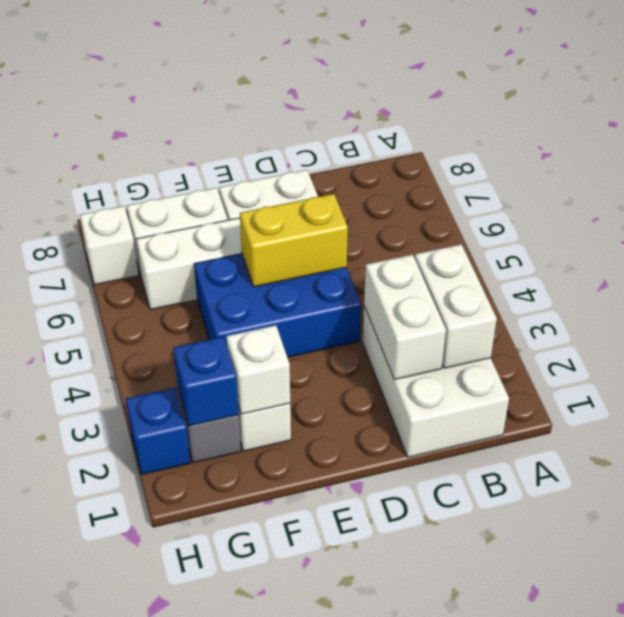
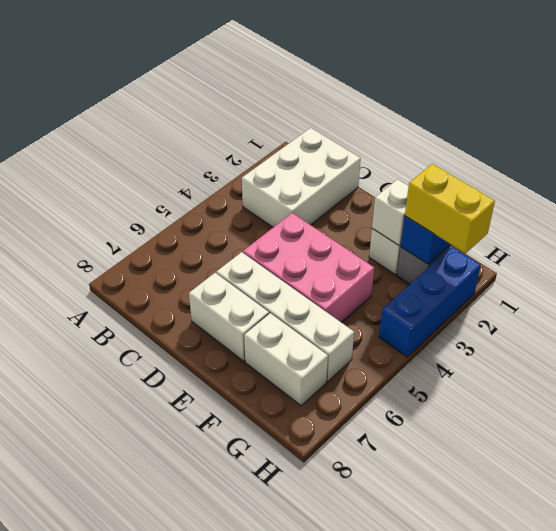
white brick B2:B3 level 2 -> none
white brick C2:C3 level 2 -> none
blue brick D4:F5 level 1 -> pink brick D4:F5 level 1
yellow brick D5:E5 level 2 -> yellow brick G2:H2 level 3
blue brick H2 level 1 -> blue brick H2:H4 level 1
white brick H7 level 1 -> none

